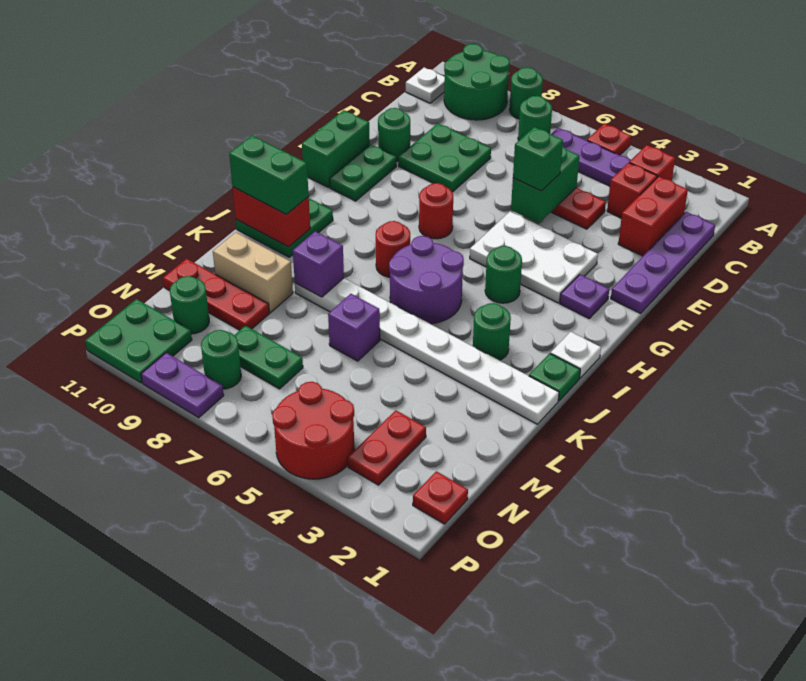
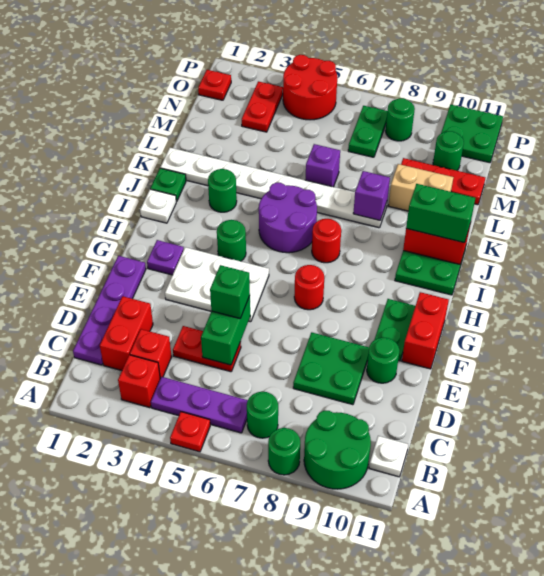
green brick F11:G11 level 1 -> red brick F11:G11 level 1
green plate N7:N8 level 1 -> green plate N7:O7 level 1
purple plate P8:P9 level 1 -> none

